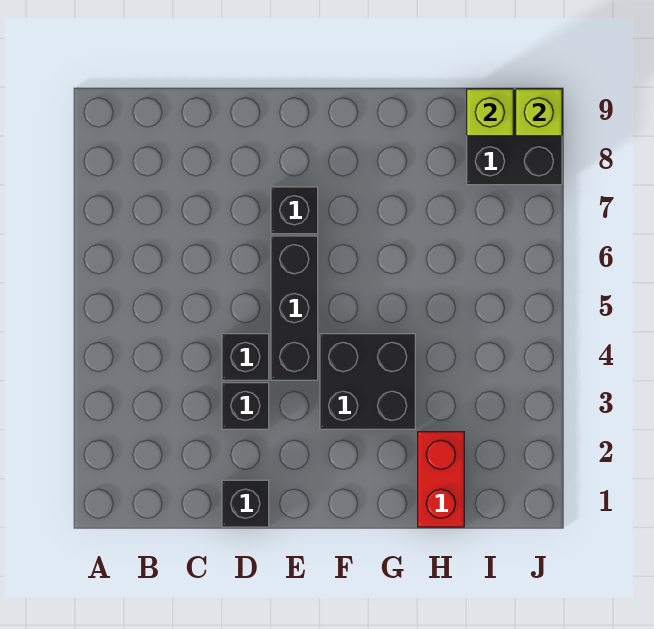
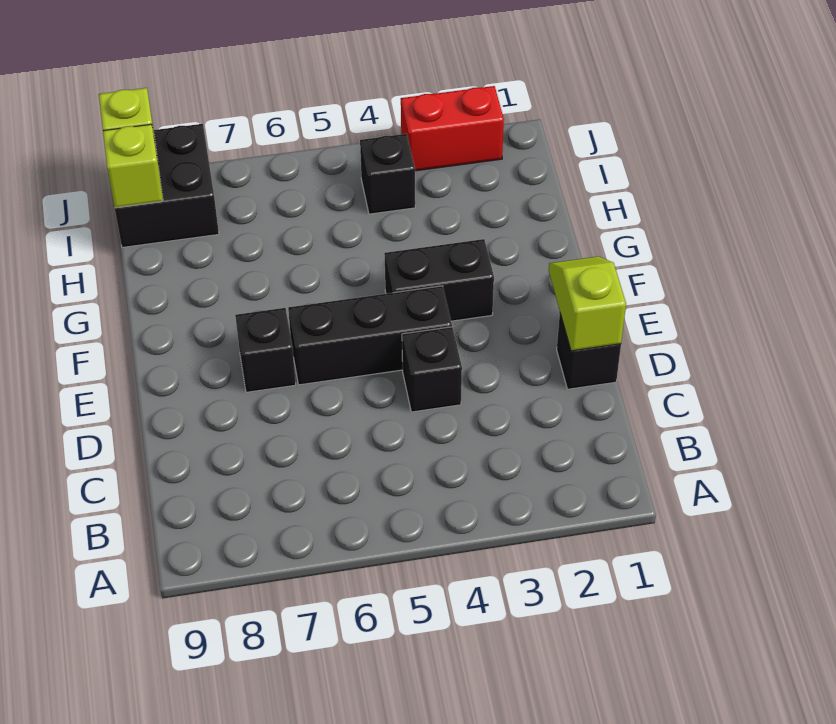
none -> lime slope D1:E1 level 2 top D
black brick D3 level 1 -> black brick I4 level 1
black brick F3:G4 level 1 -> black brick F3:F4 level 1
red brick H1:H2 level 1 -> red brick J2:J3 level 1

